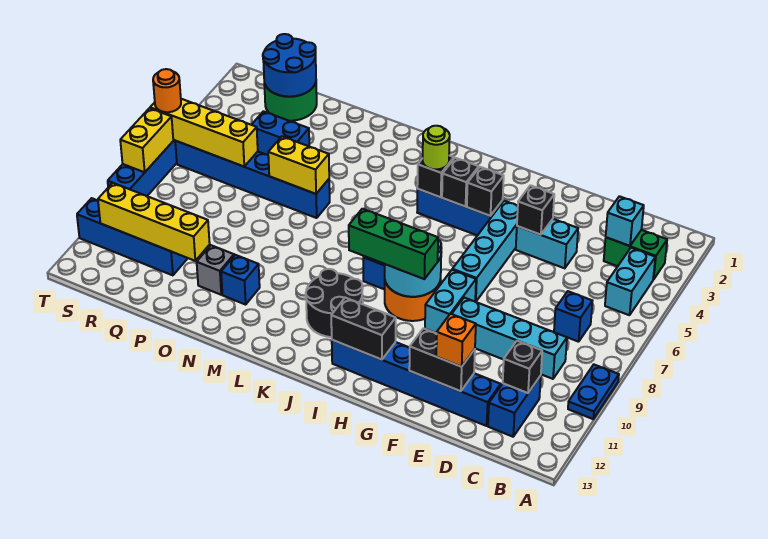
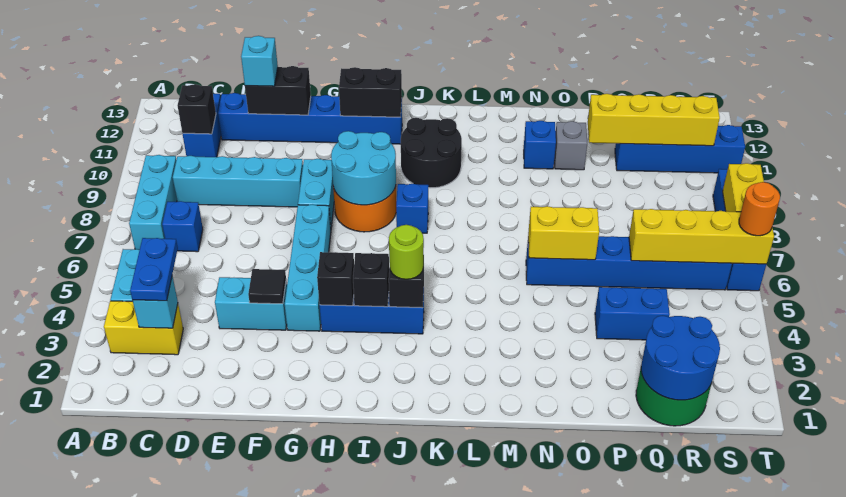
blue plate A9:A10 level 1 -> blue plate C3:C4 level 3
green brick B3:C3 level 1 -> yellow brick B3:C3 level 1
none -> cyan brick B7:B9 level 1
orange brick E12 level 3 -> cyan brick E12 level 3
black brick F4 level 2 -> black tile F4 level 2
green brick H9:J9 level 3 -> none

